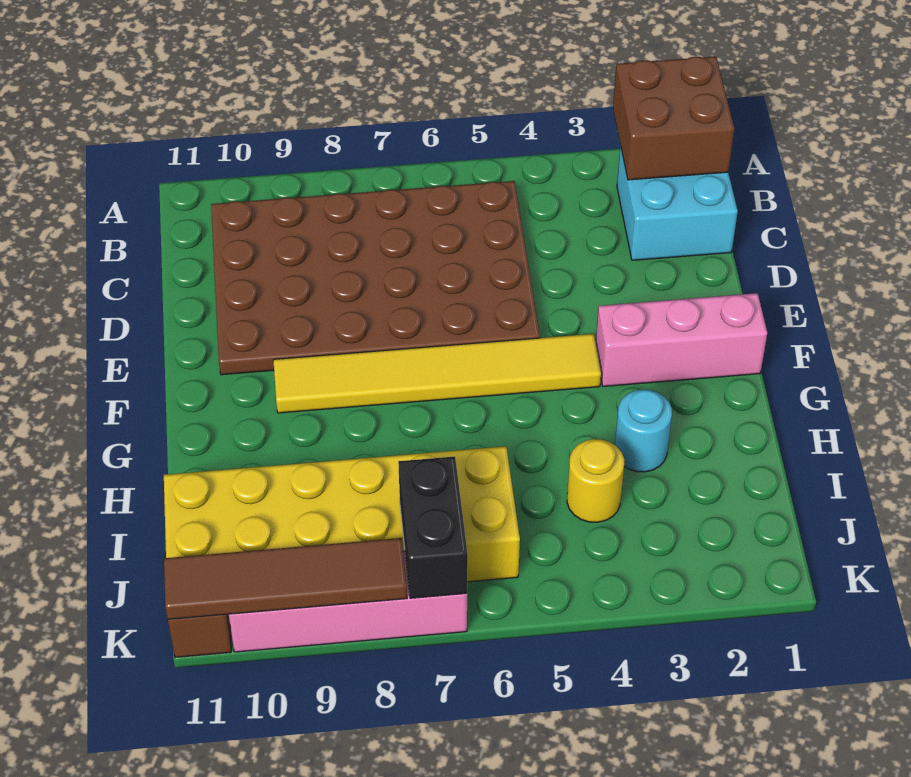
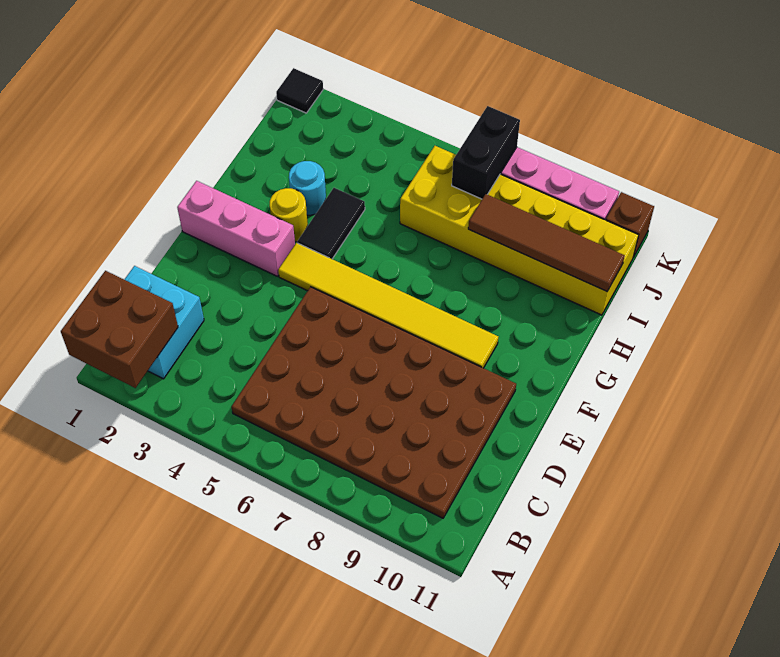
none -> black tile G4:H4 level 1
yellow round brick I4 level 1 -> yellow round brick G3 level 1
none -> black tile K1 level 1
brown tile K8:K11 level 2 -> brown tile I8:I11 level 2

